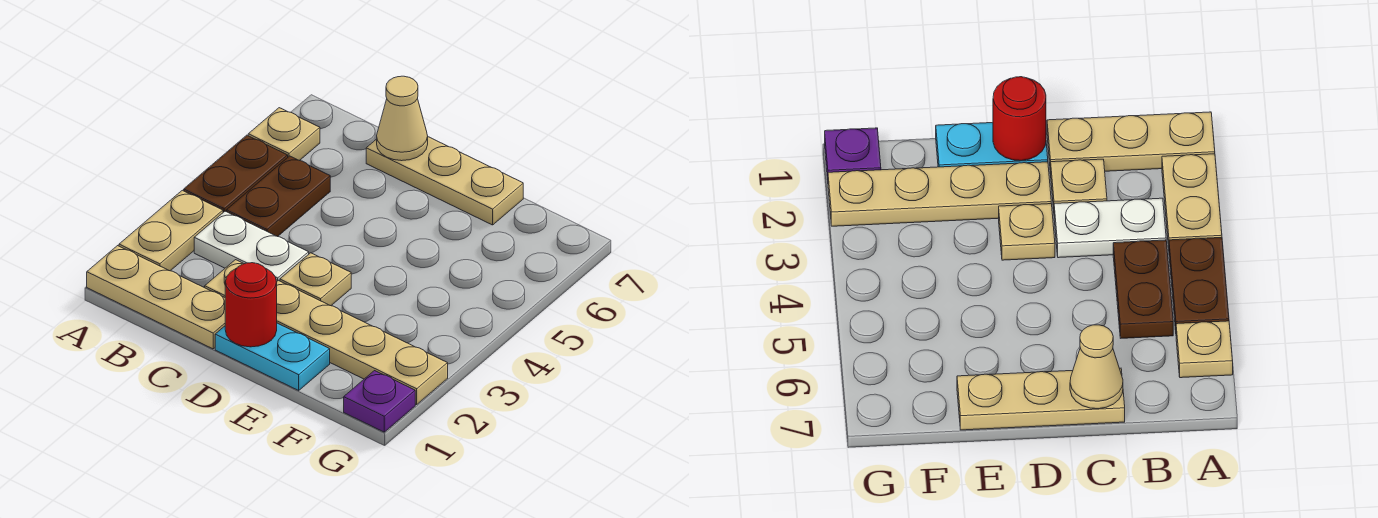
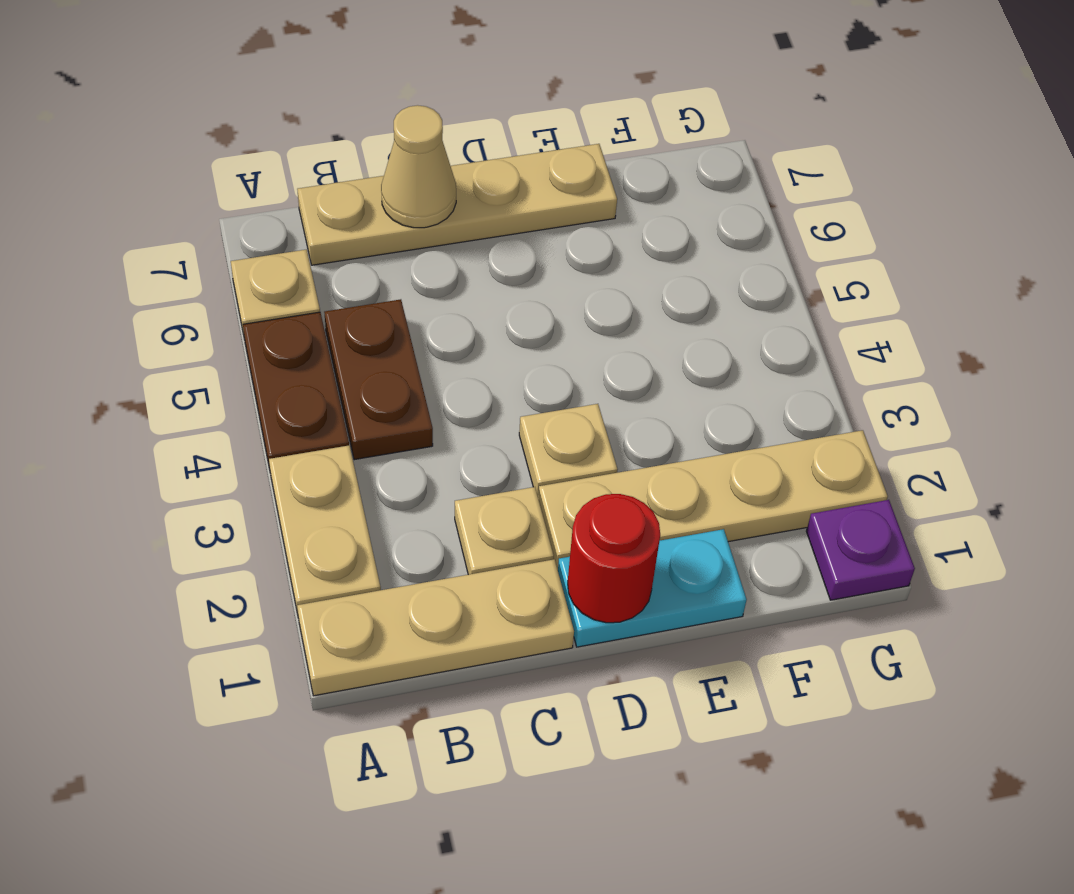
white plate B3:C3 level 1 -> none
tan plate C7:E7 level 1 -> tan plate B7:E7 level 1

